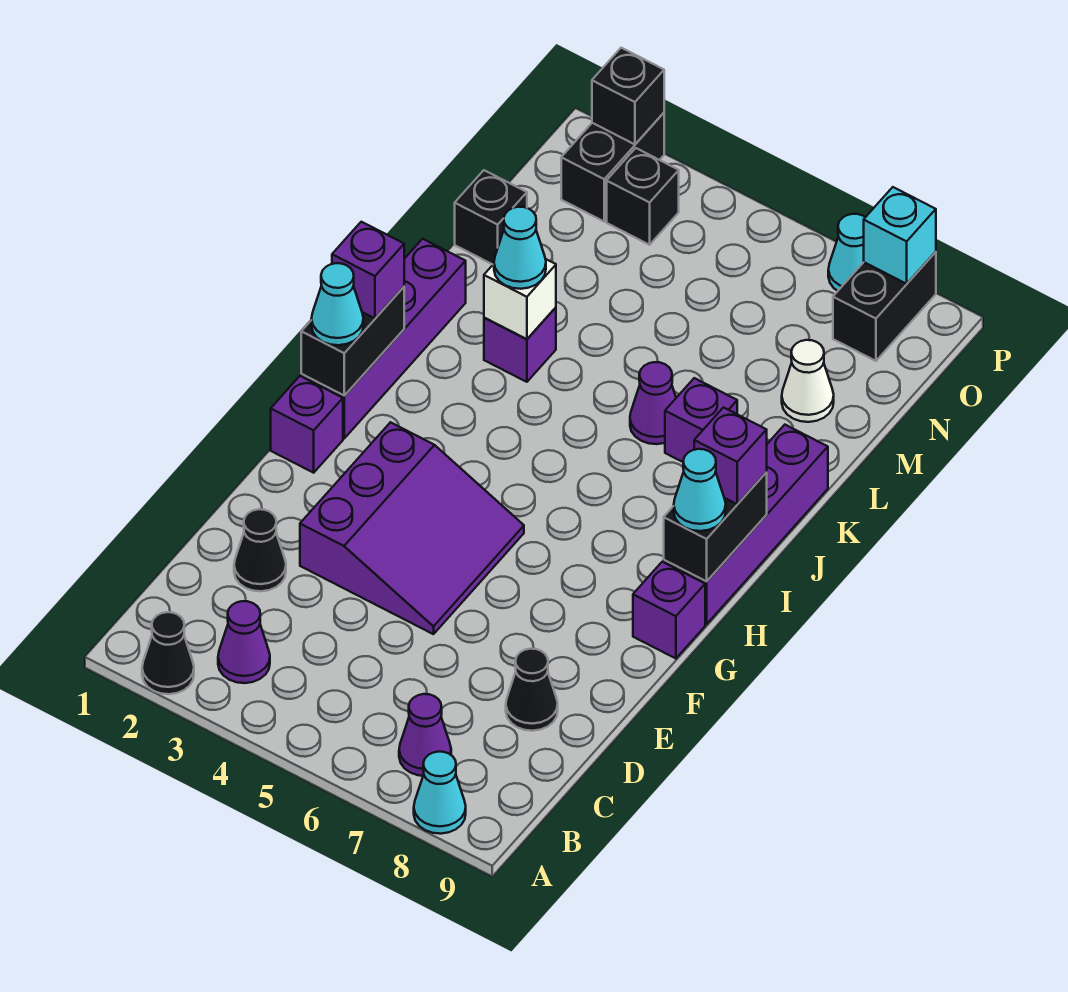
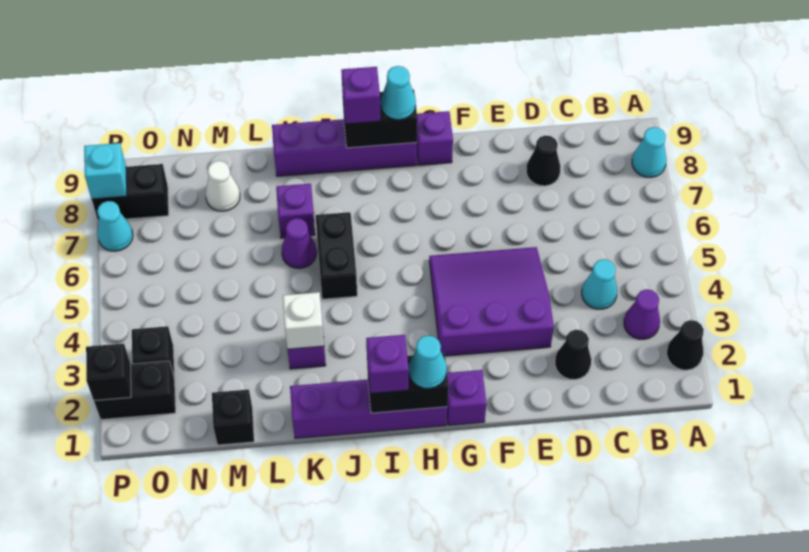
purple cone B7 level 1 -> none
none -> black brick J5:J6 level 1
cyan cone K3 level 3 -> cyan cone C4 level 1

